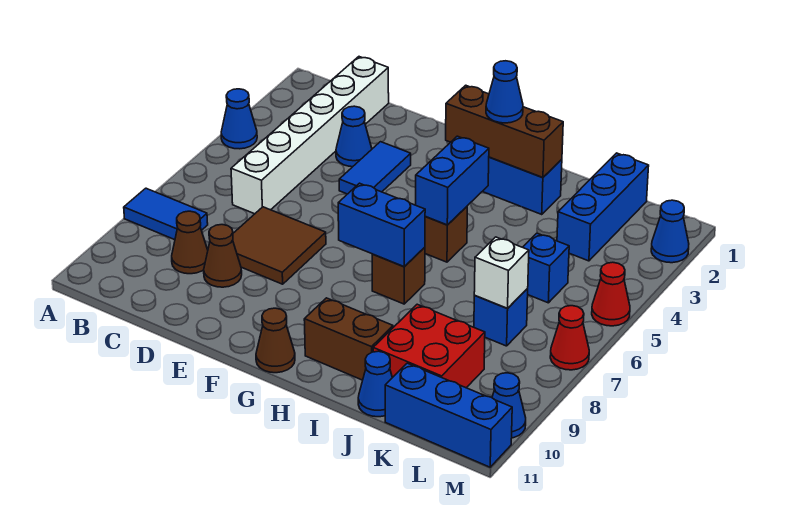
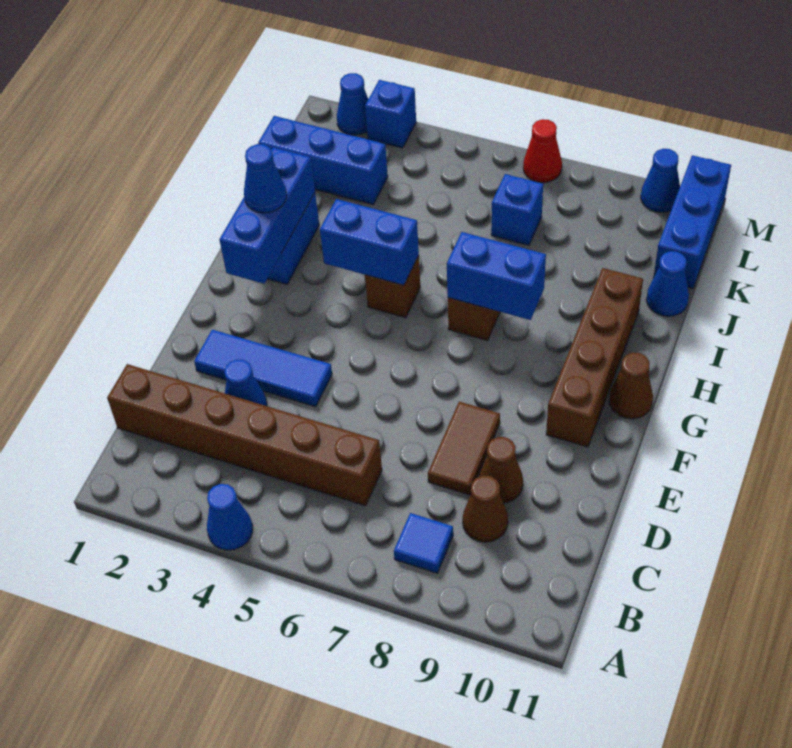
blue tile A8:B8 level 1 -> blue tile B8 level 1
white brick C1:C6 level 1 -> brown brick C1:C6 level 1
brown tile D7:E8 level 1 -> brown tile D8:E8 level 1
blue tile E3:E4 level 1 -> blue tile E2:E4 level 1
brown brick G2:I2 level 2 -> blue brick G2:I2 level 2
blue brick G7:H7 level 2 -> blue brick H7:H8 level 2
brown brick H10:I10 level 1 -> brown brick F10:I10 level 1
red brick J9:K10 level 1 -> none
blue brick K5 level 1 -> blue brick M3 level 1
white brick K7 level 2 -> none
red cone M5 level 1 -> none

